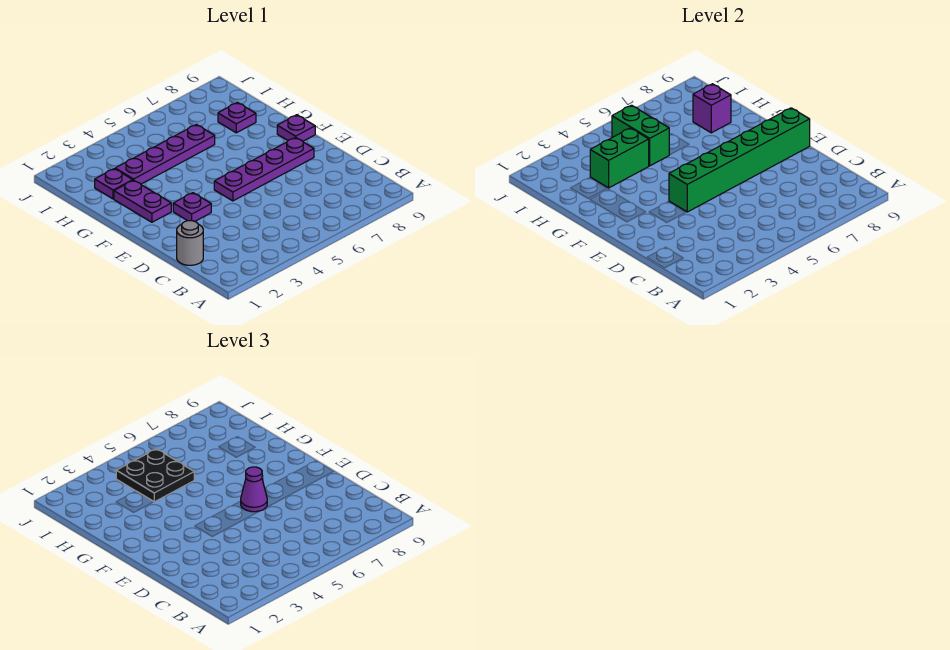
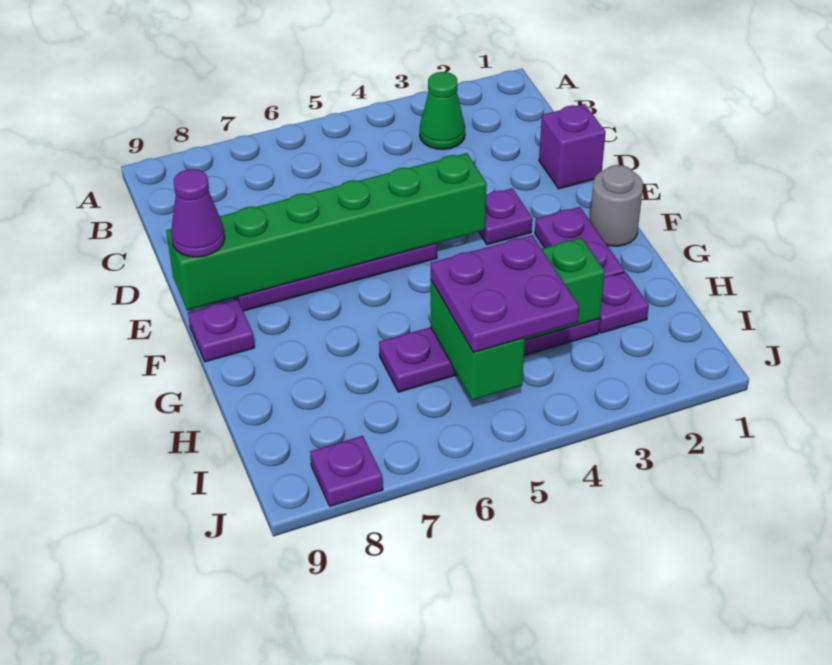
none -> green cone B3 level 1
grey round brick C1 level 1 -> grey round brick F1 level 1
purple cone E6 level 3 -> purple cone E9 level 3
black plate H4:I5 level 3 -> purple plate H4:I5 level 3
purple plate H8 level 1 -> purple plate J8 level 1
purple brick H8 level 2 -> purple brick D1 level 1

